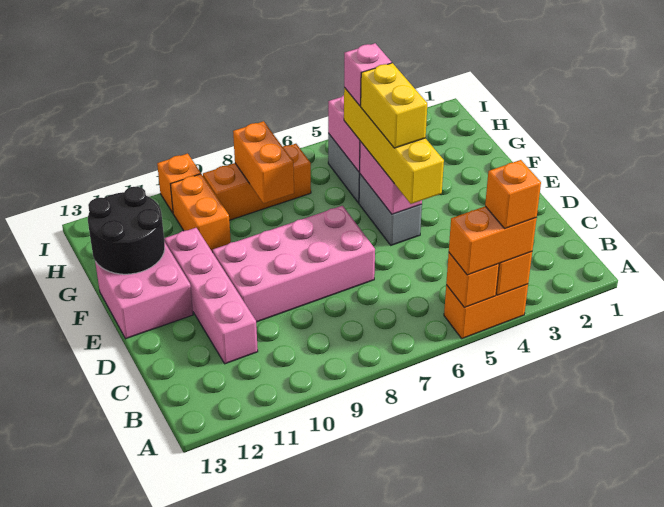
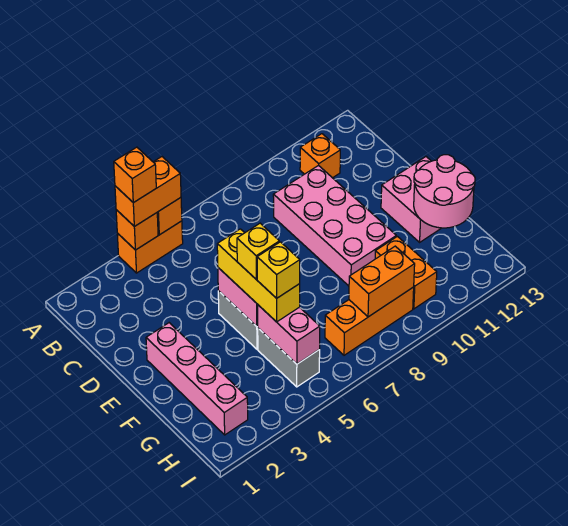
pink brick C11:F11 level 1 -> pink brick E2:H2 level 1
yellow brick D5:G5 level 3 -> yellow brick E5:G5 level 3
pink brick D7:E10 level 1 -> pink brick C9:F10 level 1
yellow brick E5:F5 level 4 -> yellow brick F5 level 4
black round brick F12:G13 level 2 -> pink round brick F12:G13 level 2
pink brick G5 level 4 -> yellow brick G5 level 4
orange brick G8:H8 level 2 -> orange brick H8:H9 level 2
orange brick I10 level 1 -> orange brick B11 level 1

